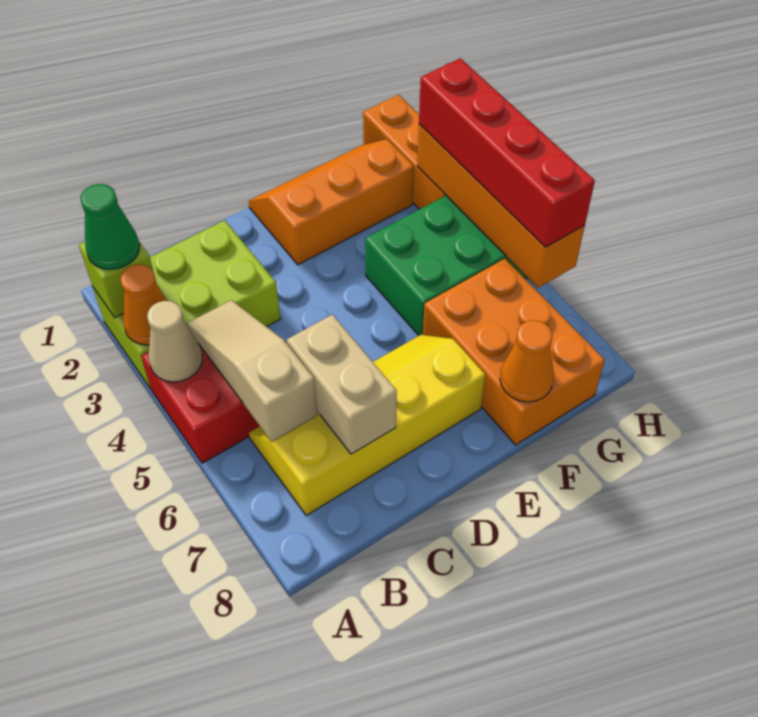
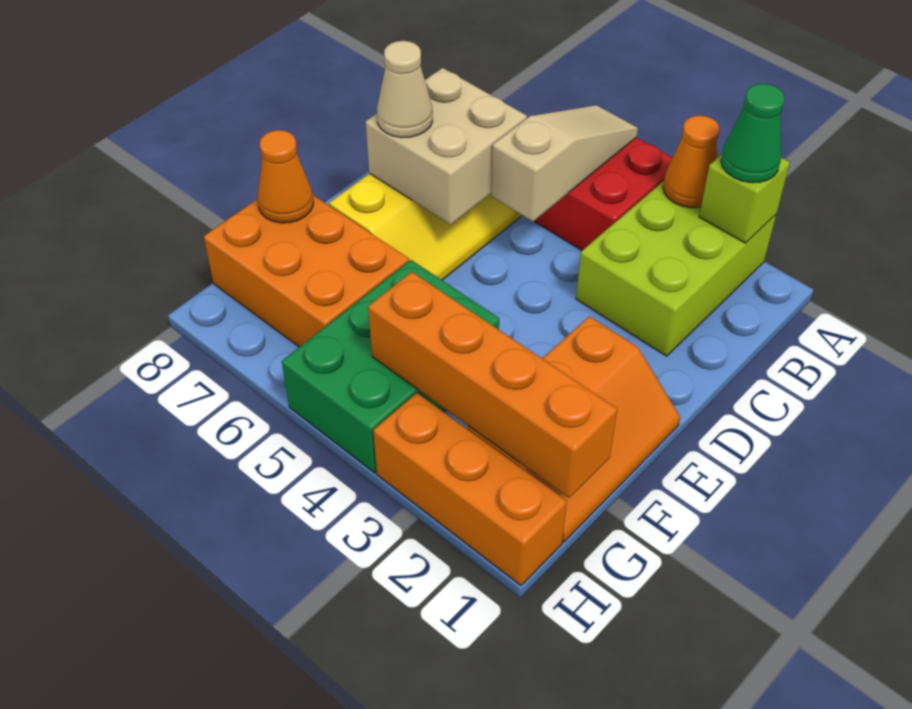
tan cone A4 level 2 -> tan cone D7 level 3
tan slope B4:B6 level 2 top 6 -> tan slope A5:C5 level 2 top C
tan brick C6:C7 level 2 -> tan brick C6:D7 level 2
orange brick H3:H6 level 2 -> orange brick G1:G4 level 2
red brick H3:H6 level 3 -> none

